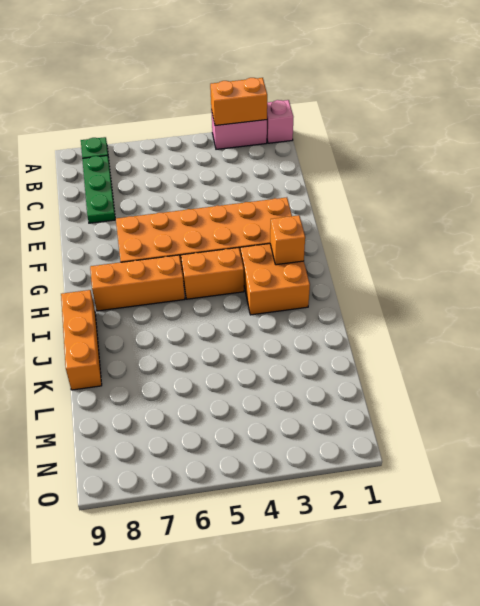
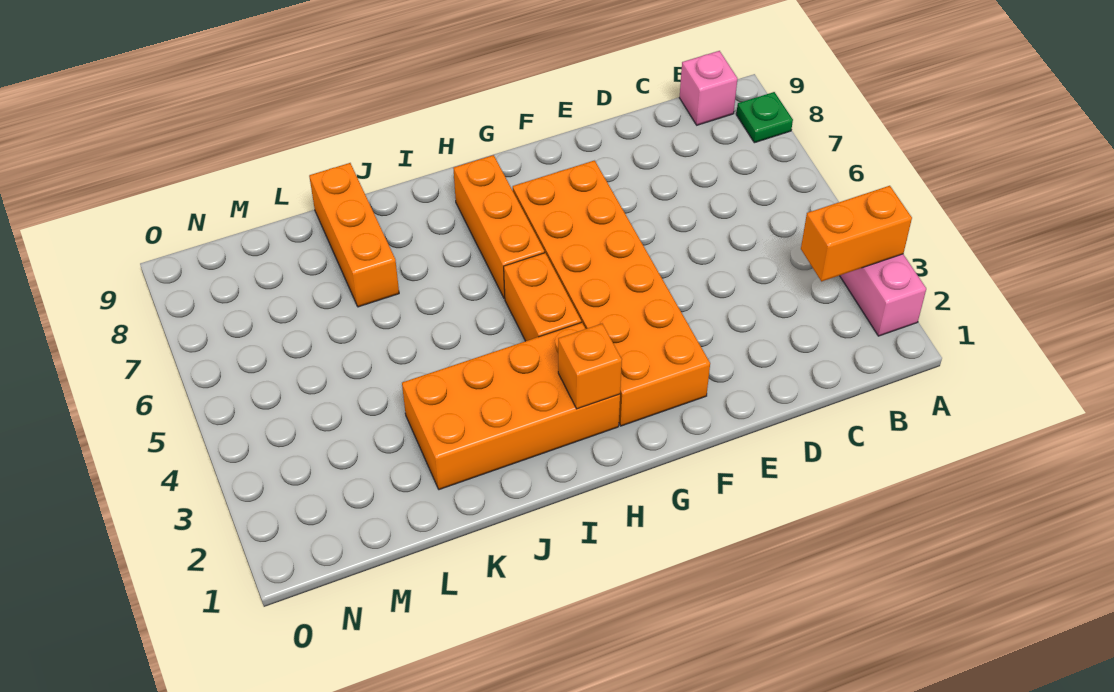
pink brick A1 level 1 -> pink brick B9 level 1
orange brick A2:A3 level 2 -> orange brick A3:B3 level 2
green plate B8:D8 level 1 -> none
orange brick H2:I3 level 1 -> orange brick H2:K3 level 1
orange brick I9:K9 level 1 -> orange brick K7:K9 level 1

